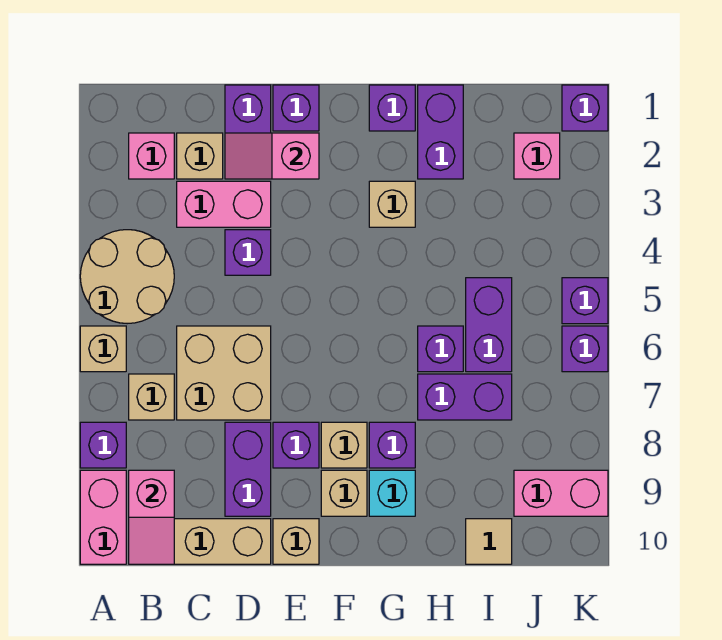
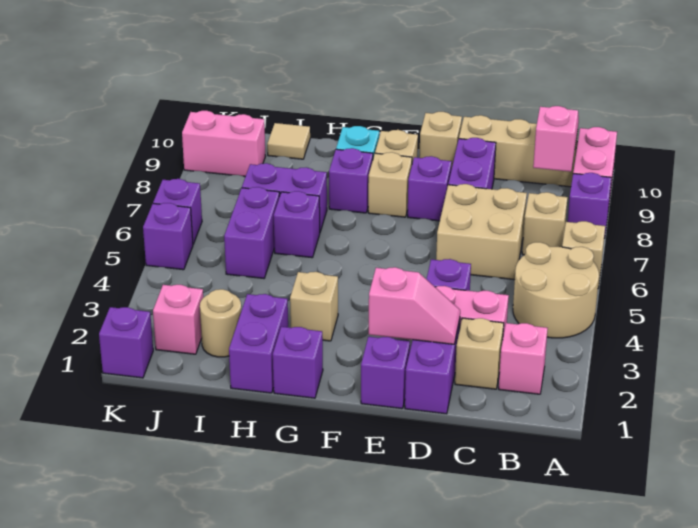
none -> tan round brick I2 level 1

